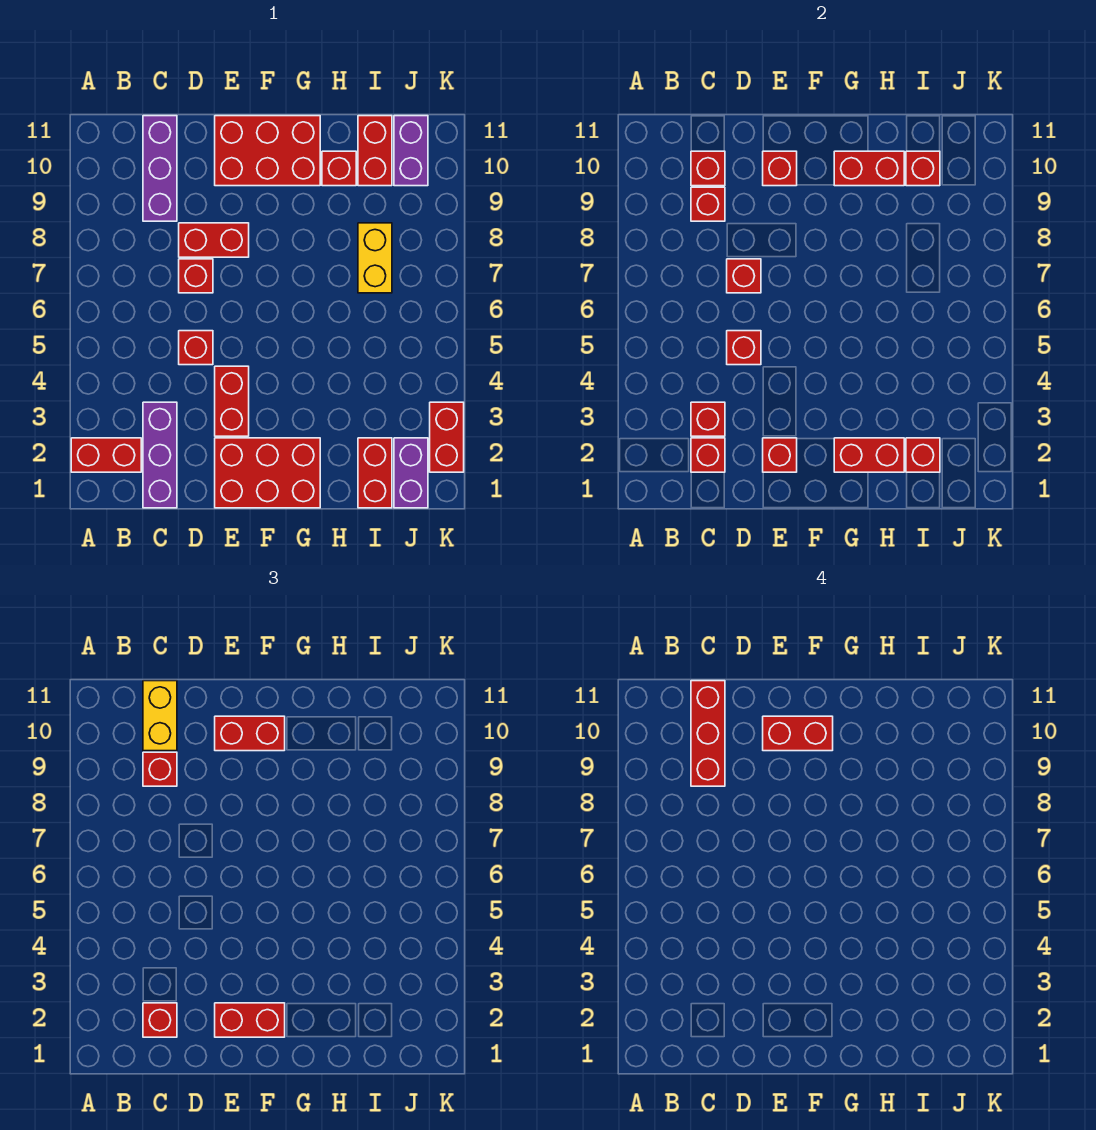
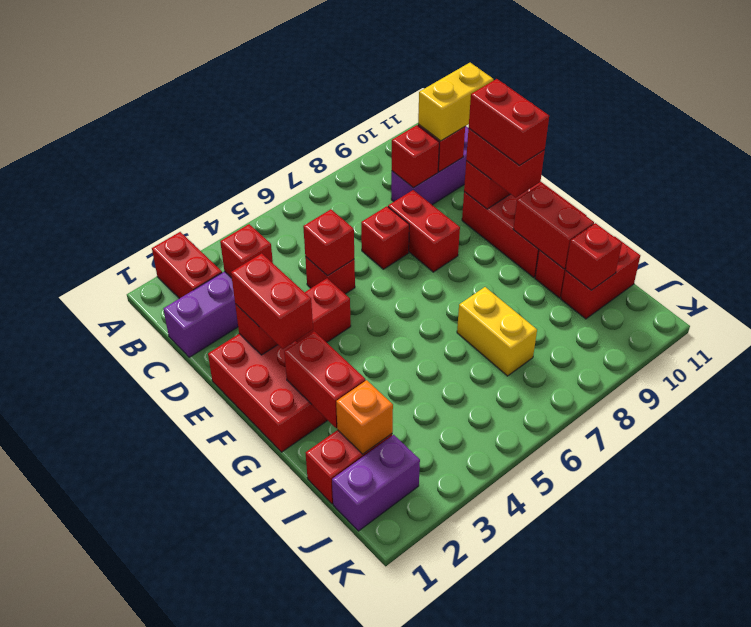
red brick C2 level 2 -> none
red brick C2 level 3 -> none
red brick C9 level 3 -> none
red brick C9:C11 level 4 -> none
red brick D7 level 2 -> none
red brick I2 level 2 -> orange brick I2 level 2
yellow brick I7:I8 level 1 -> yellow brick H7:I7 level 1
purple brick J10:J11 level 1 -> none
red brick K2:K3 level 1 -> none

